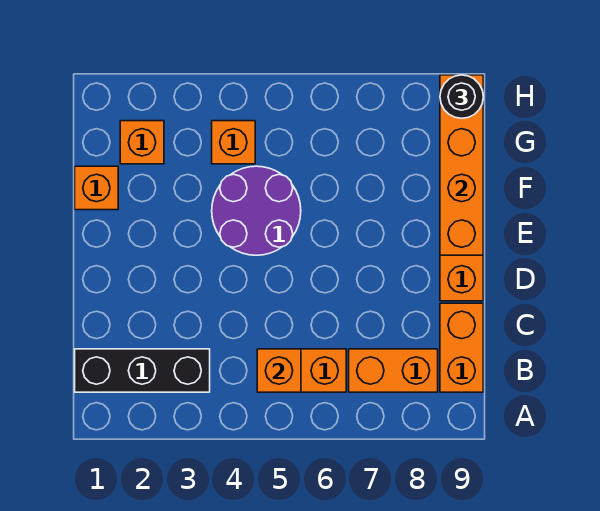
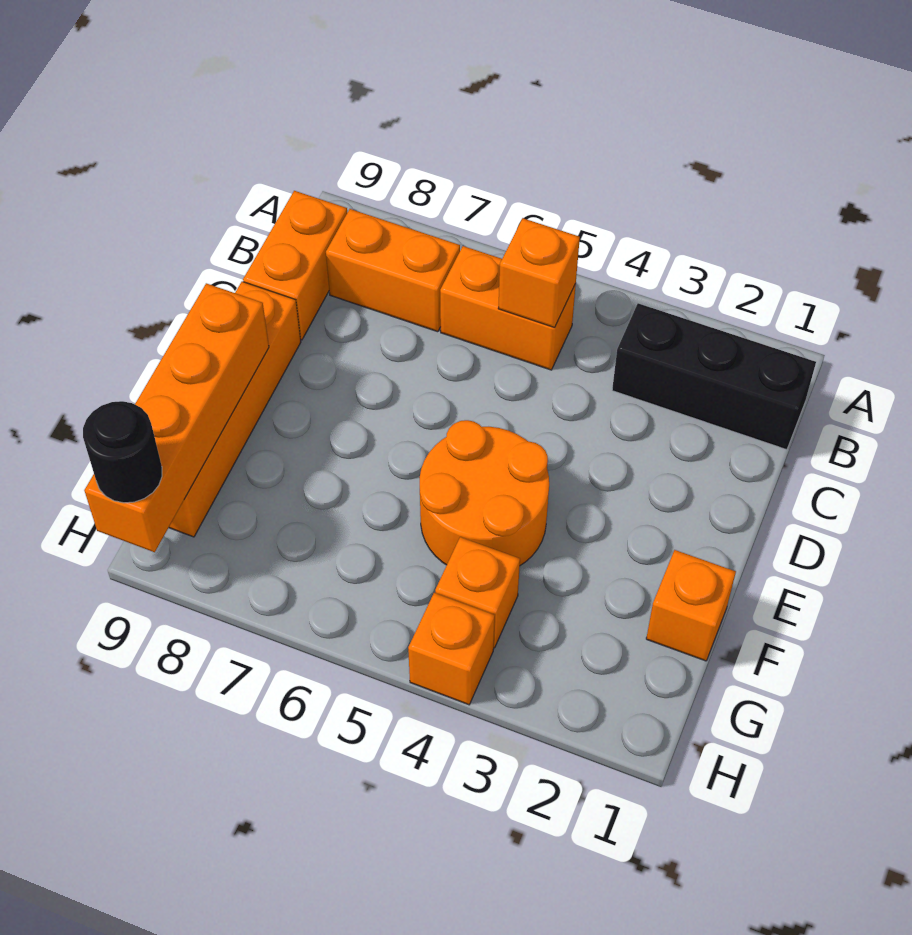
purple round brick E4:F5 level 1 -> orange round brick E4:F5 level 1
orange brick G2 level 1 -> orange brick H4 level 1

